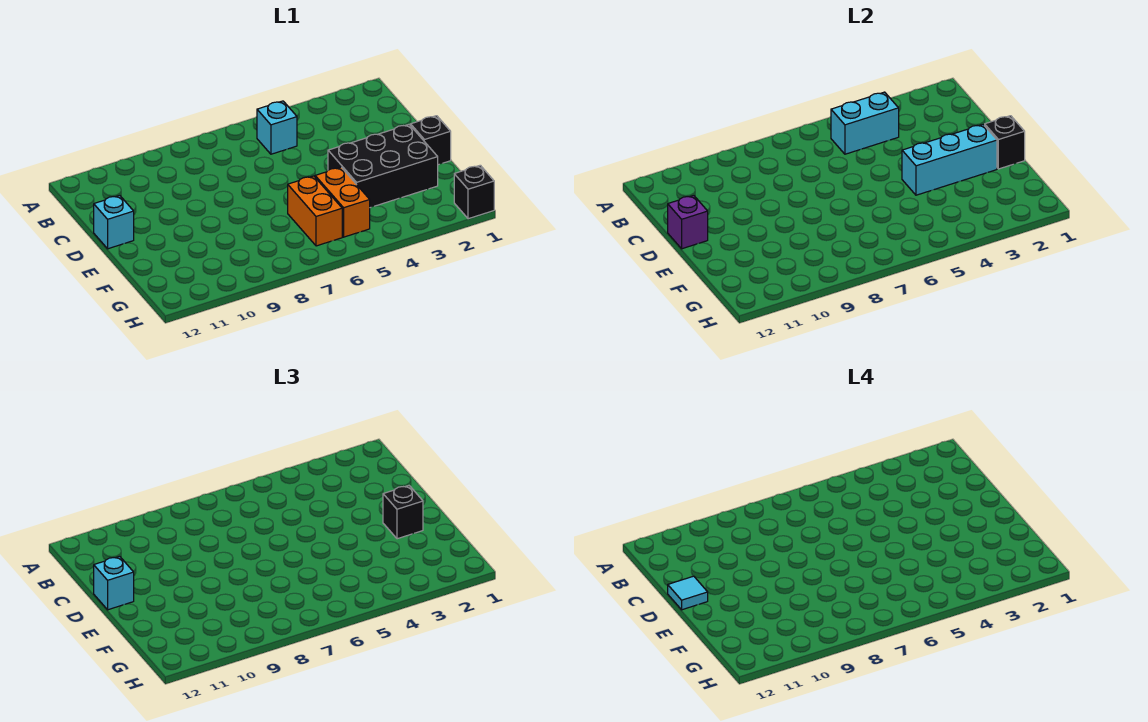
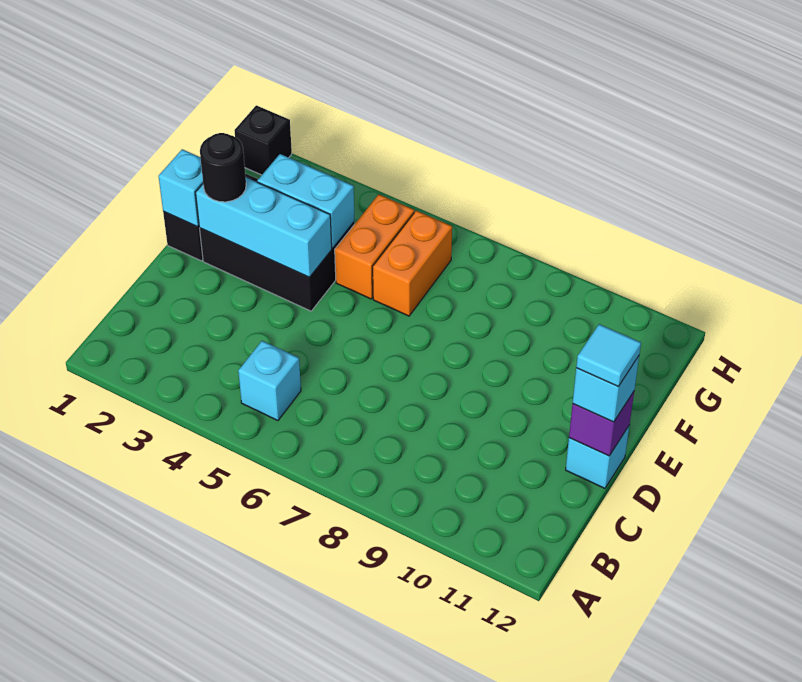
cyan brick B4:B5 level 2 -> cyan brick F3:F4 level 2
black brick E1 level 2 -> cyan brick E1 level 2
black brick E2 level 3 -> black round brick E2 level 3

